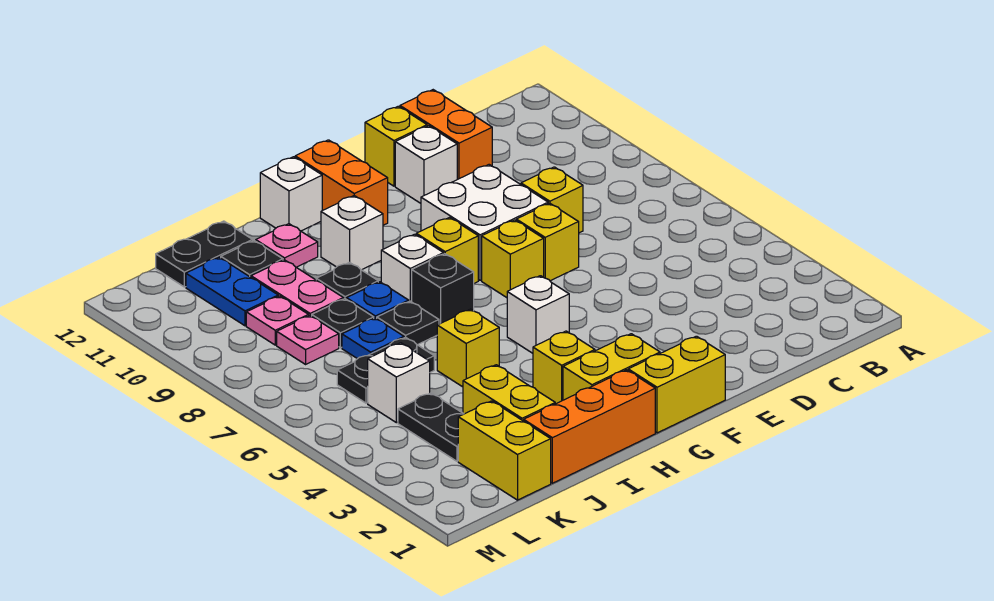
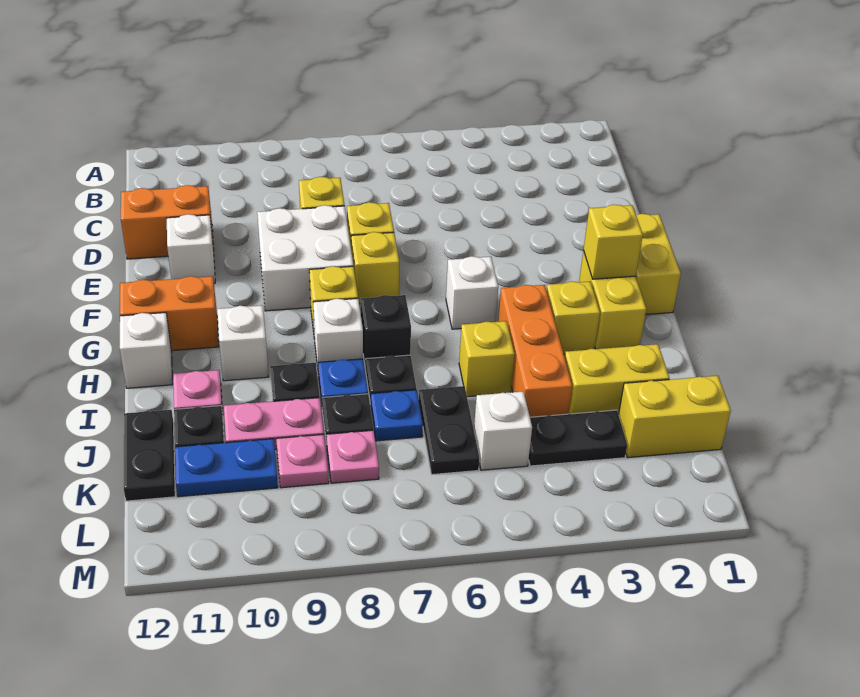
yellow brick E12 level 1 -> yellow brick G2 level 2
orange brick H1:J1 level 1 -> orange brick H4:J4 level 1

